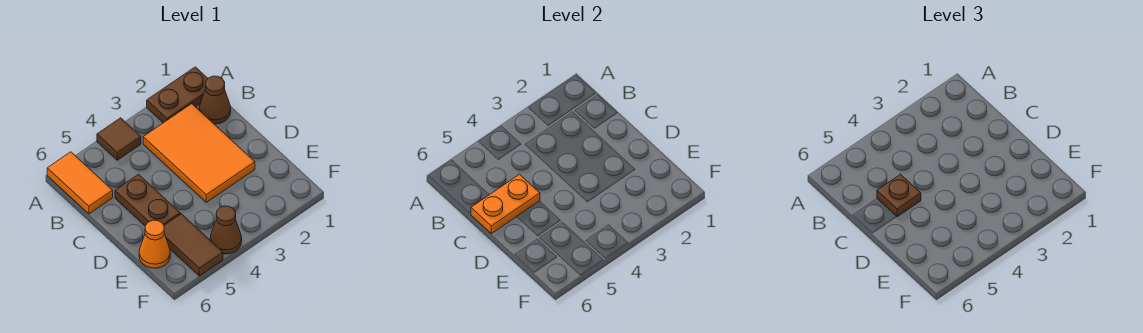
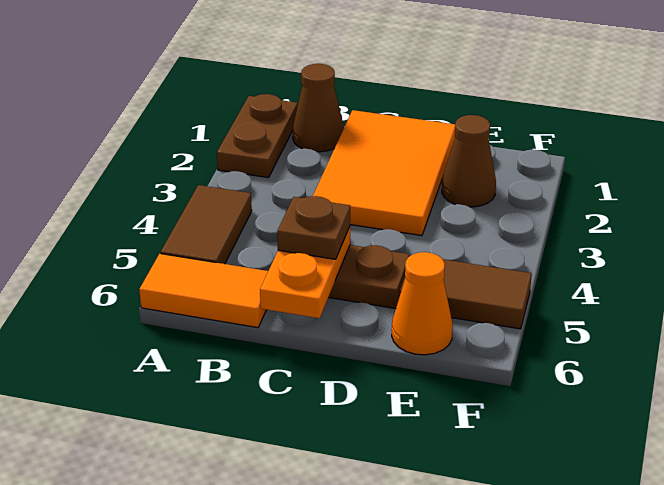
brown tile A4 level 1 -> brown tile A4:A5 level 1
orange tile B2:D3 level 1 -> orange tile C1:D3 level 1
brown cone F4 level 1 -> brown cone E2 level 1

